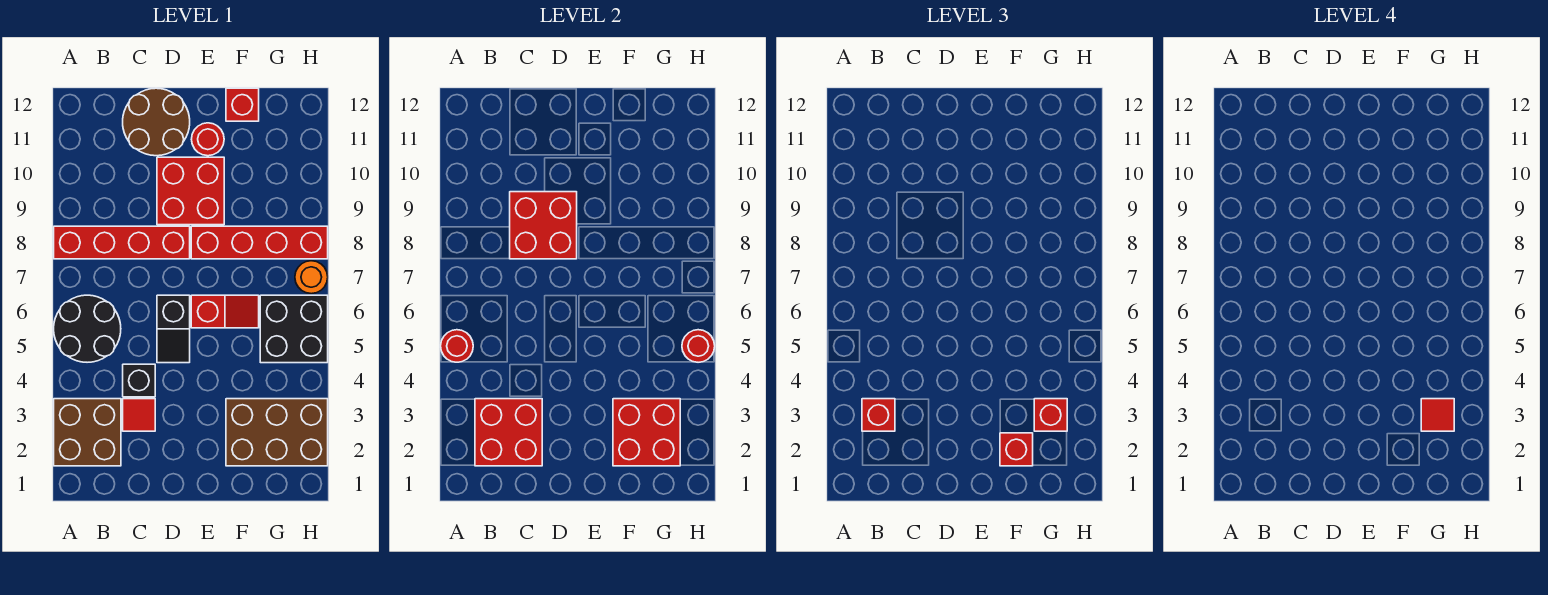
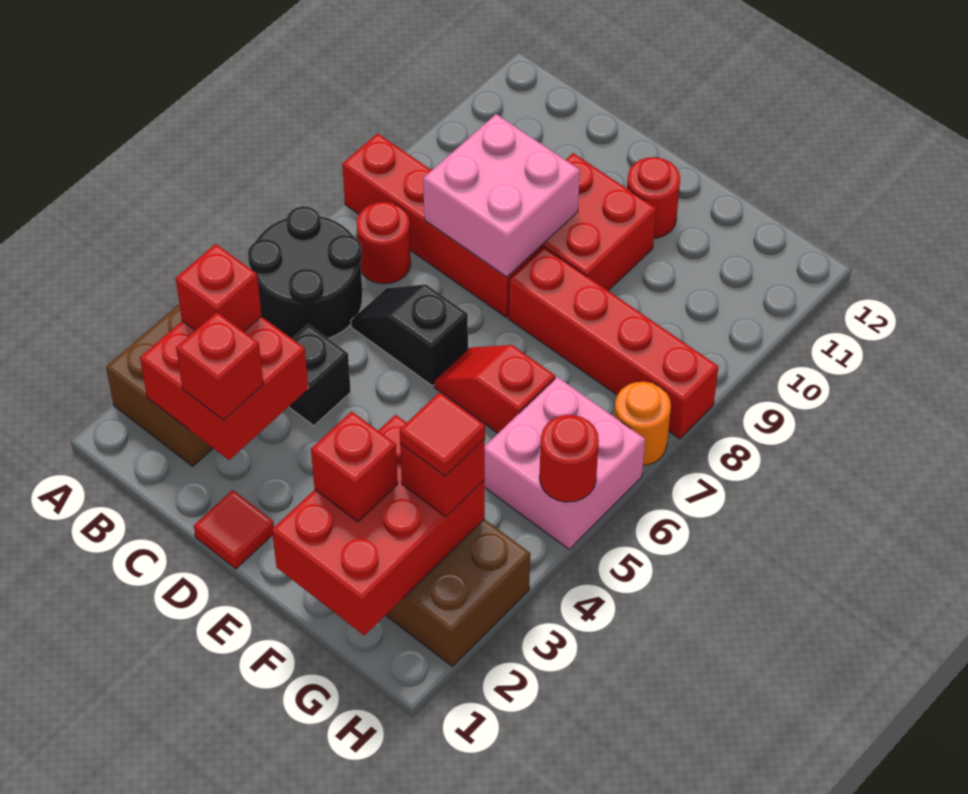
red round brick A5 level 2 -> red round brick B7 level 1
red tile C3 level 1 -> red tile D1 level 1
red brick C8:D9 level 2 -> pink brick C8:D9 level 2
brown round brick C11:D12 level 1 -> none
black slope D5:D6 level 1 top 6 -> black slope C6:D6 level 1 top D
red slope E6:F6 level 1 top E -> red slope E6:F6 level 1 top F
red brick F2:G3 level 2 -> red brick F1:G3 level 2
red brick F12 level 1 -> red brick C2 level 3
black brick G5:H6 level 1 -> pink brick G5:H6 level 1

